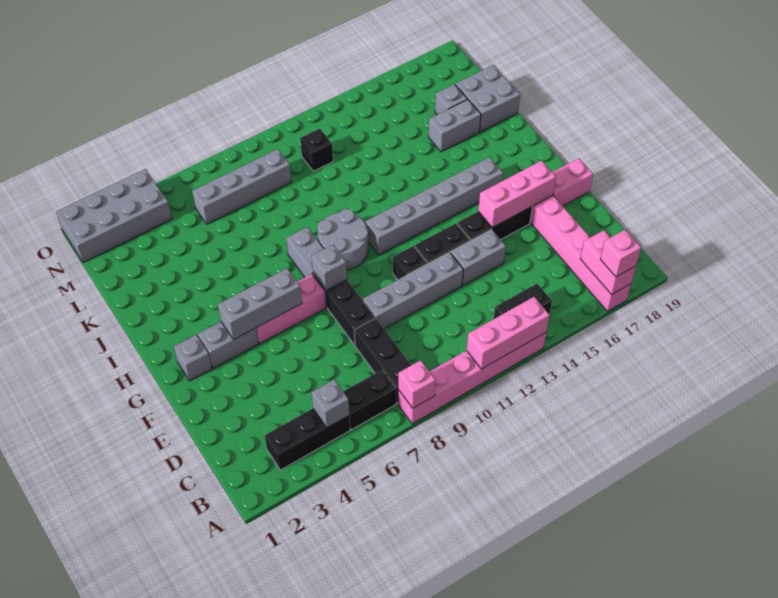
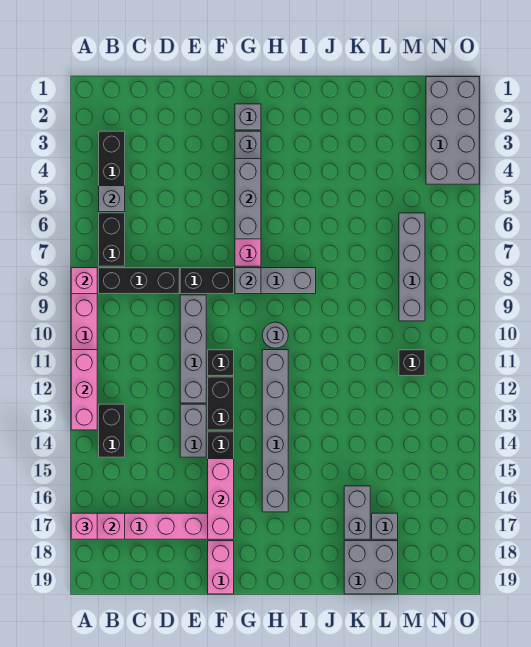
grey round brick H9:I10 level 1 -> grey round brick H10 level 1

